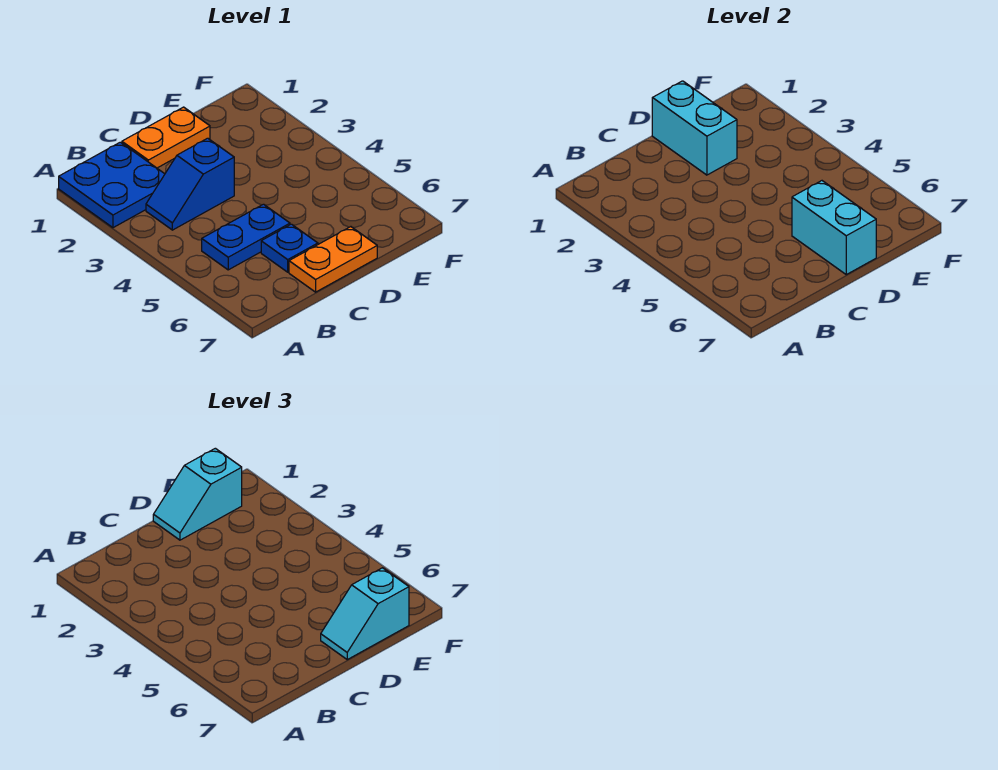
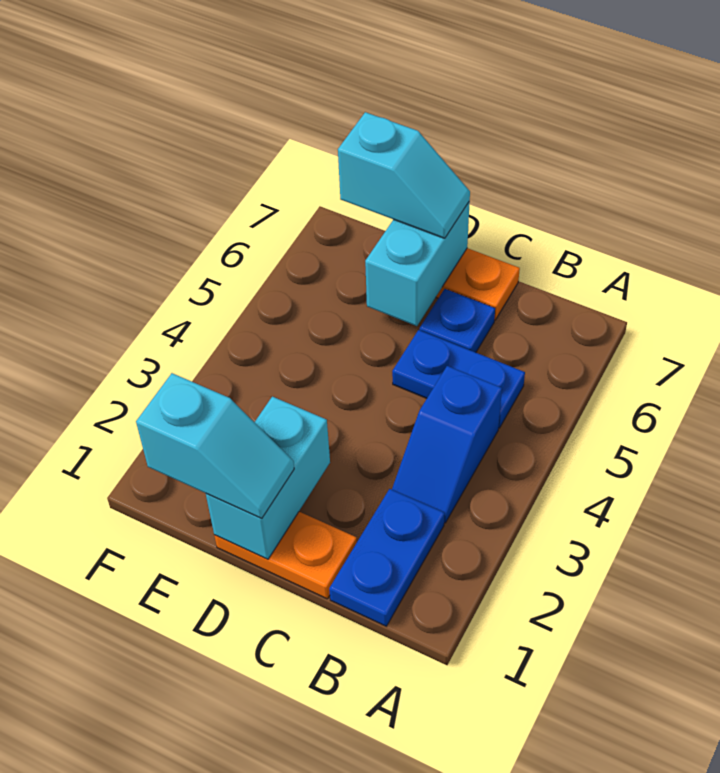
blue plate A1:B2 level 1 -> blue plate B1:B2 level 1
blue slope B3:C3 level 1 top C -> blue slope B3:B4 level 1 top 4

